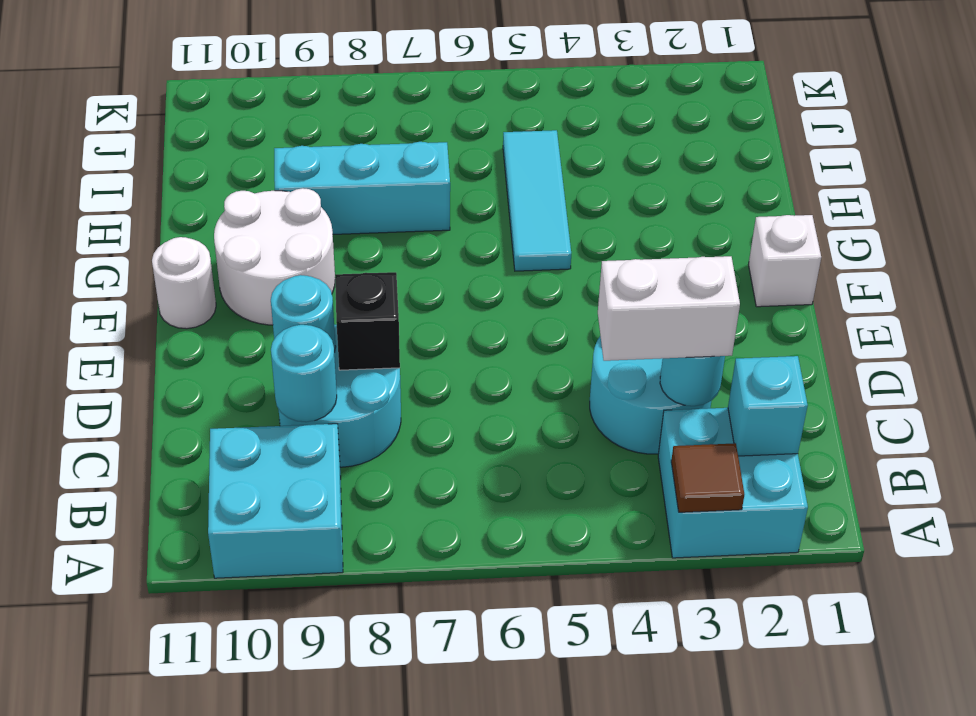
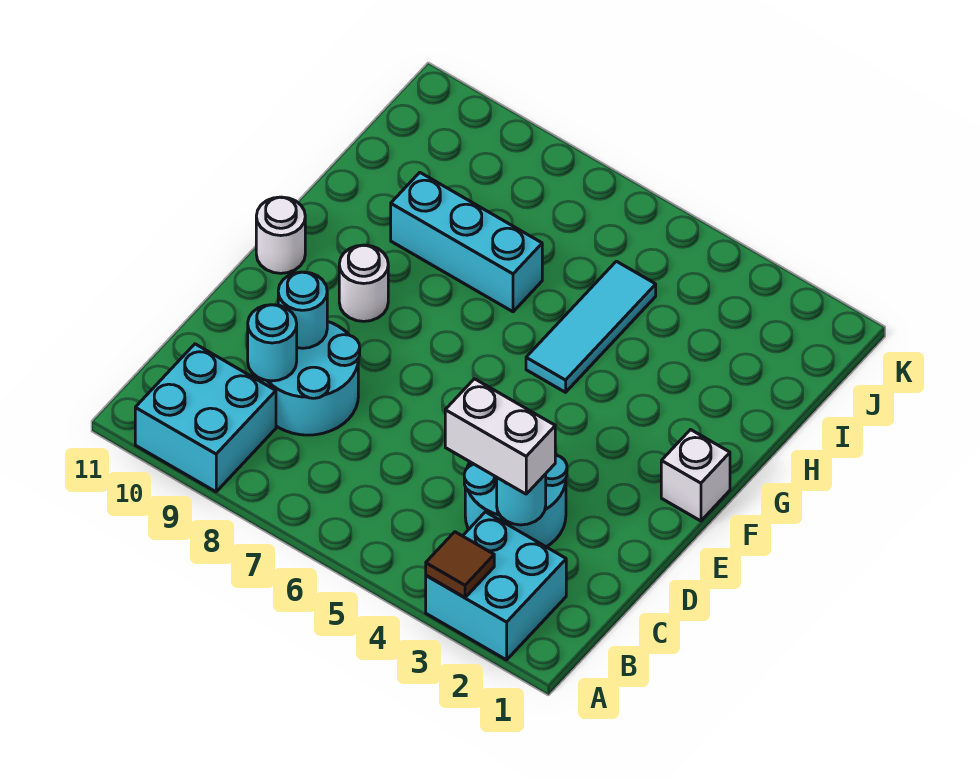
cyan brick B2 level 2 -> none
black brick D8 level 2 -> none
white round brick F9:G10 level 1 -> white round brick F9 level 1

